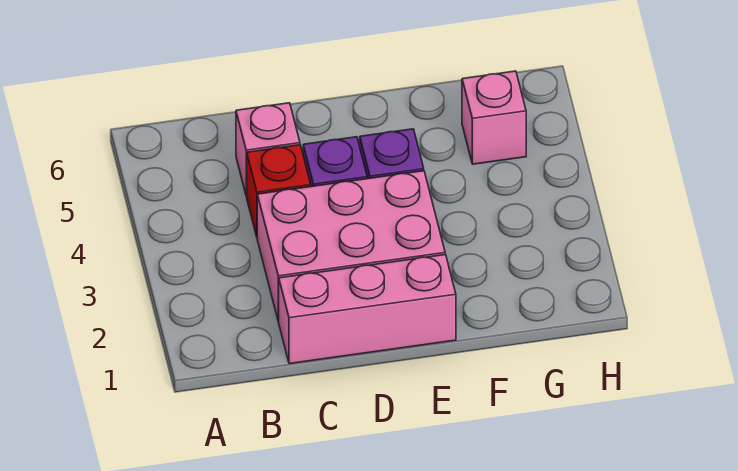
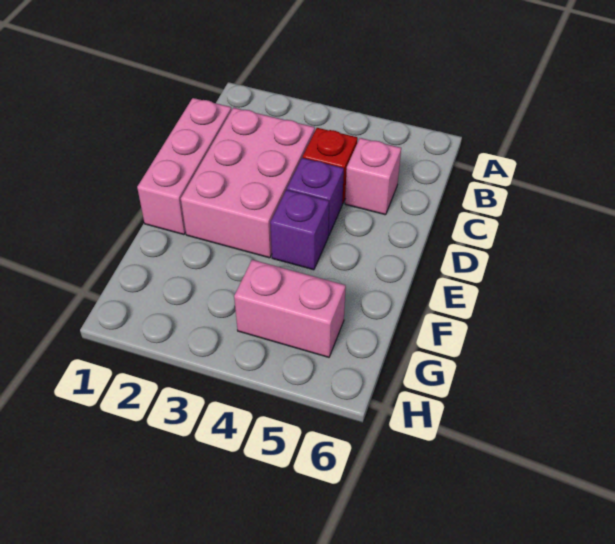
pink brick G5 level 1 -> pink brick G4:G5 level 1

